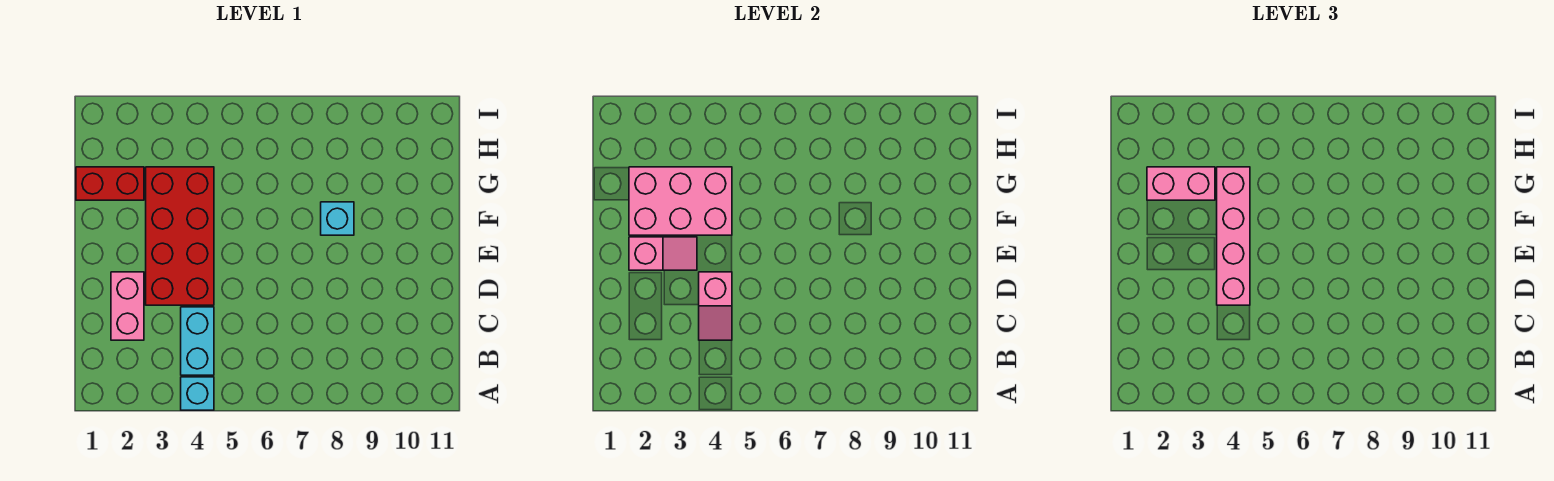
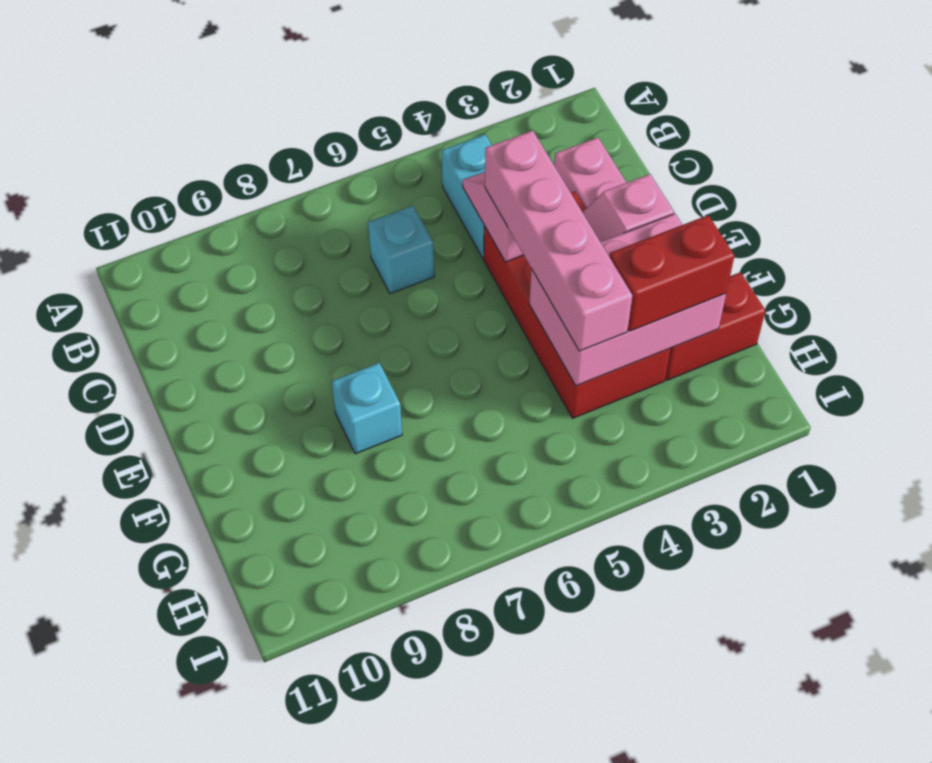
cyan brick A4 level 1 -> cyan brick C6 level 1
pink brick G2:G3 level 3 -> red brick G2:G3 level 3

